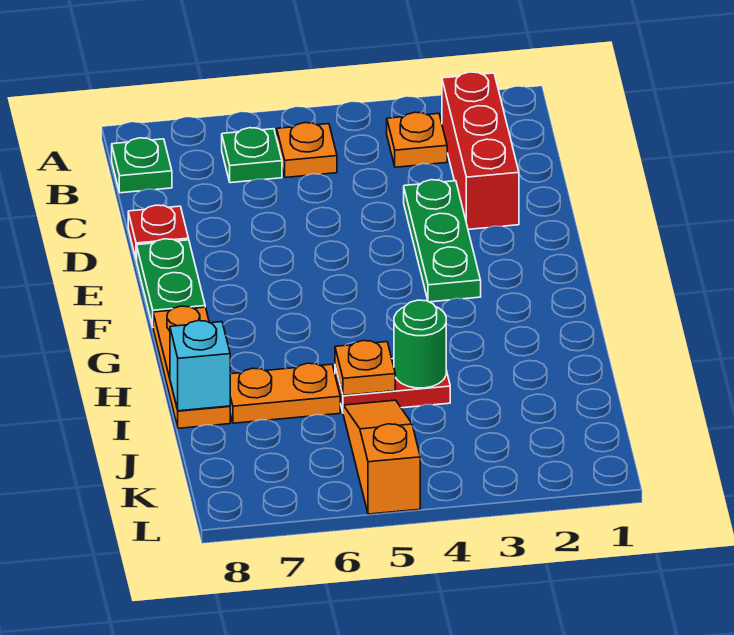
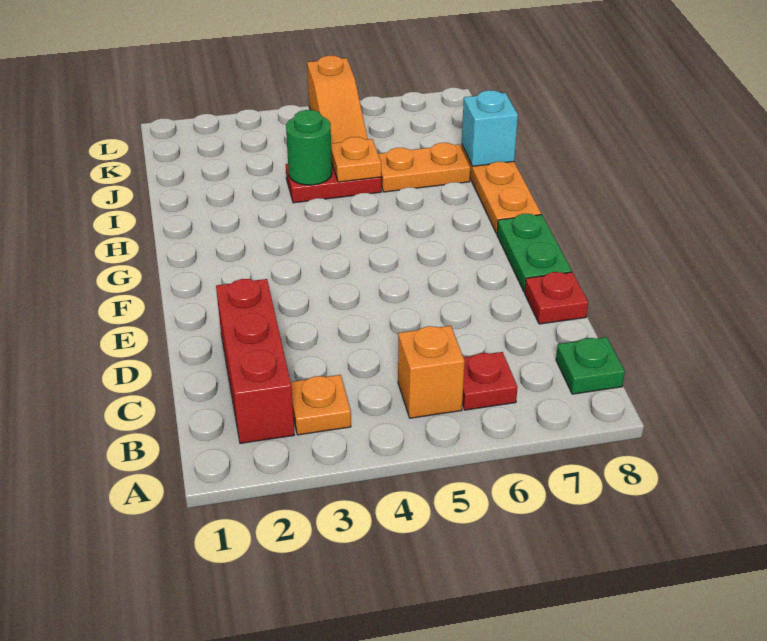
orange plate B5 level 1 -> orange brick B5 level 1
green plate B6 level 1 -> red plate B6 level 1
green plate D3:F3 level 1 -> none

